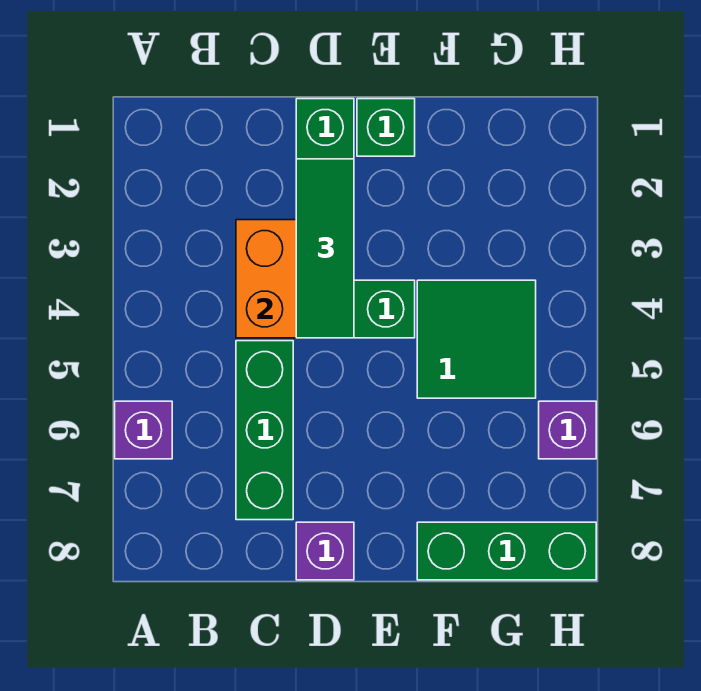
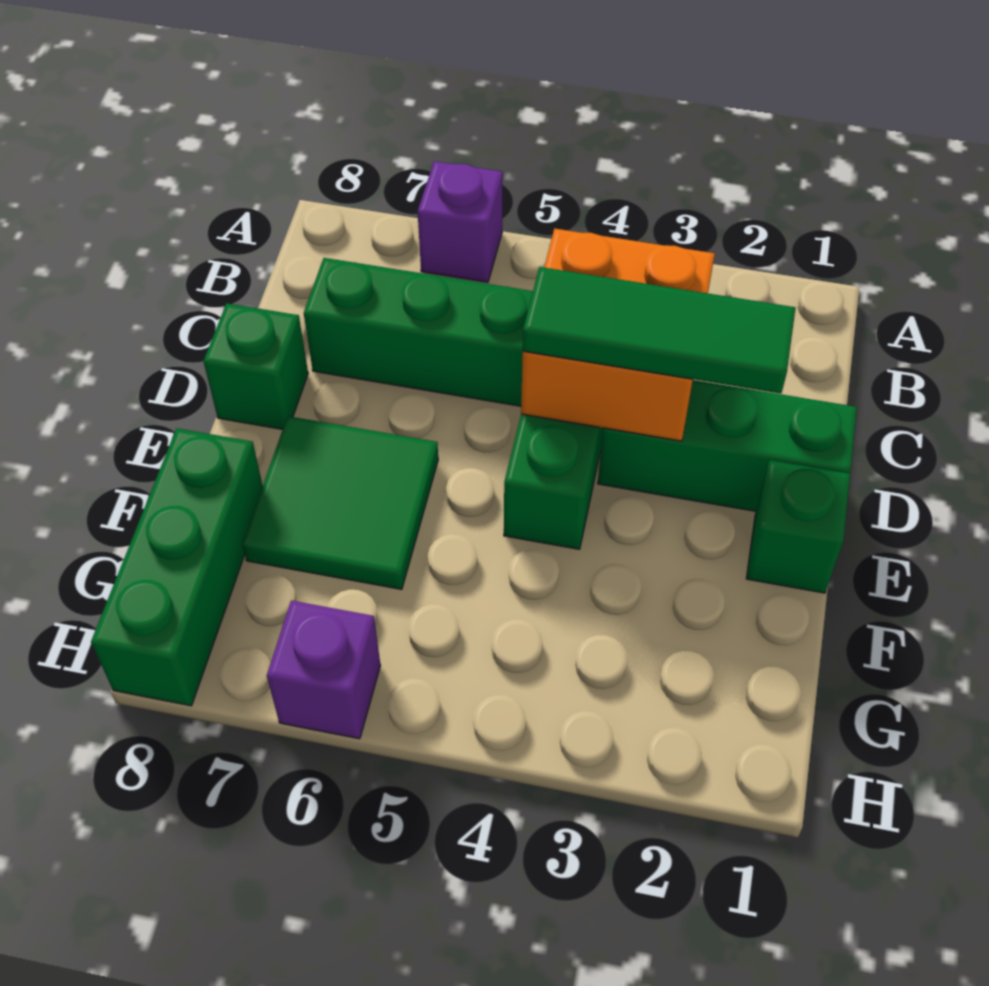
purple brick D8 level 1 -> green brick D8 level 1
green tile F4:G5 level 1 -> green tile E6:F7 level 1

